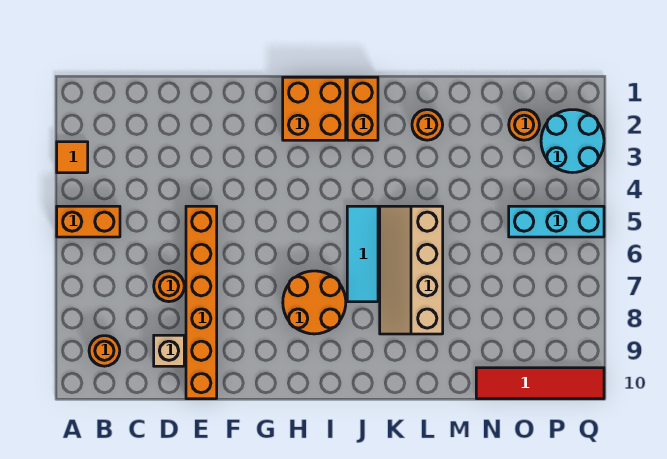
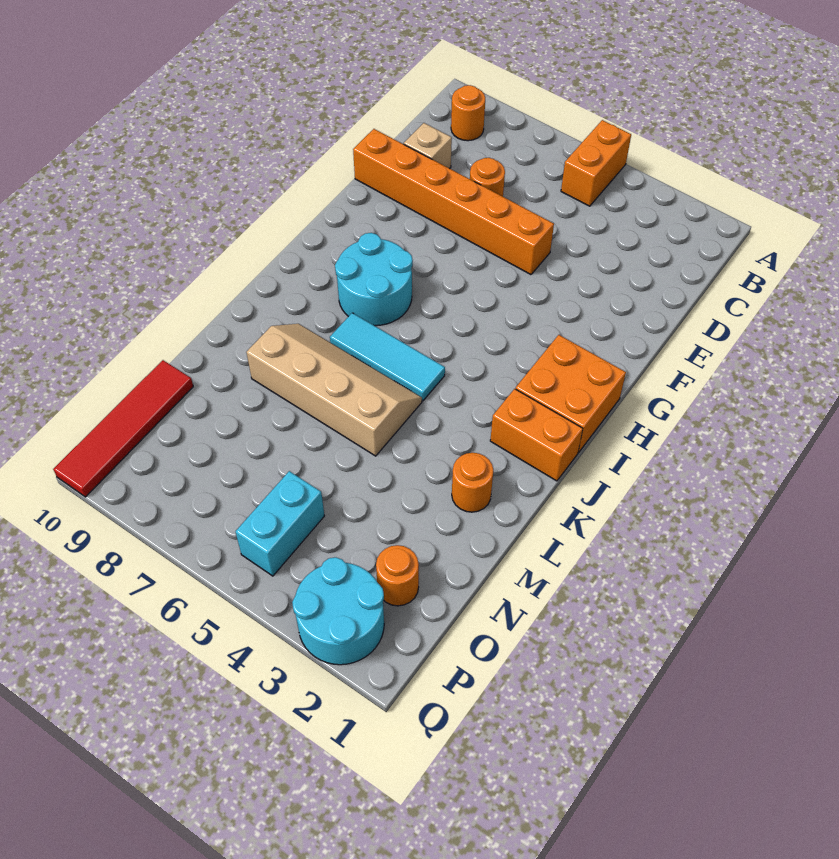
orange tile A3 level 1 -> none
orange round brick H7:I8 level 1 -> cyan round brick H7:I8 level 1
cyan brick O5:Q5 level 1 -> cyan brick O5:P5 level 1

